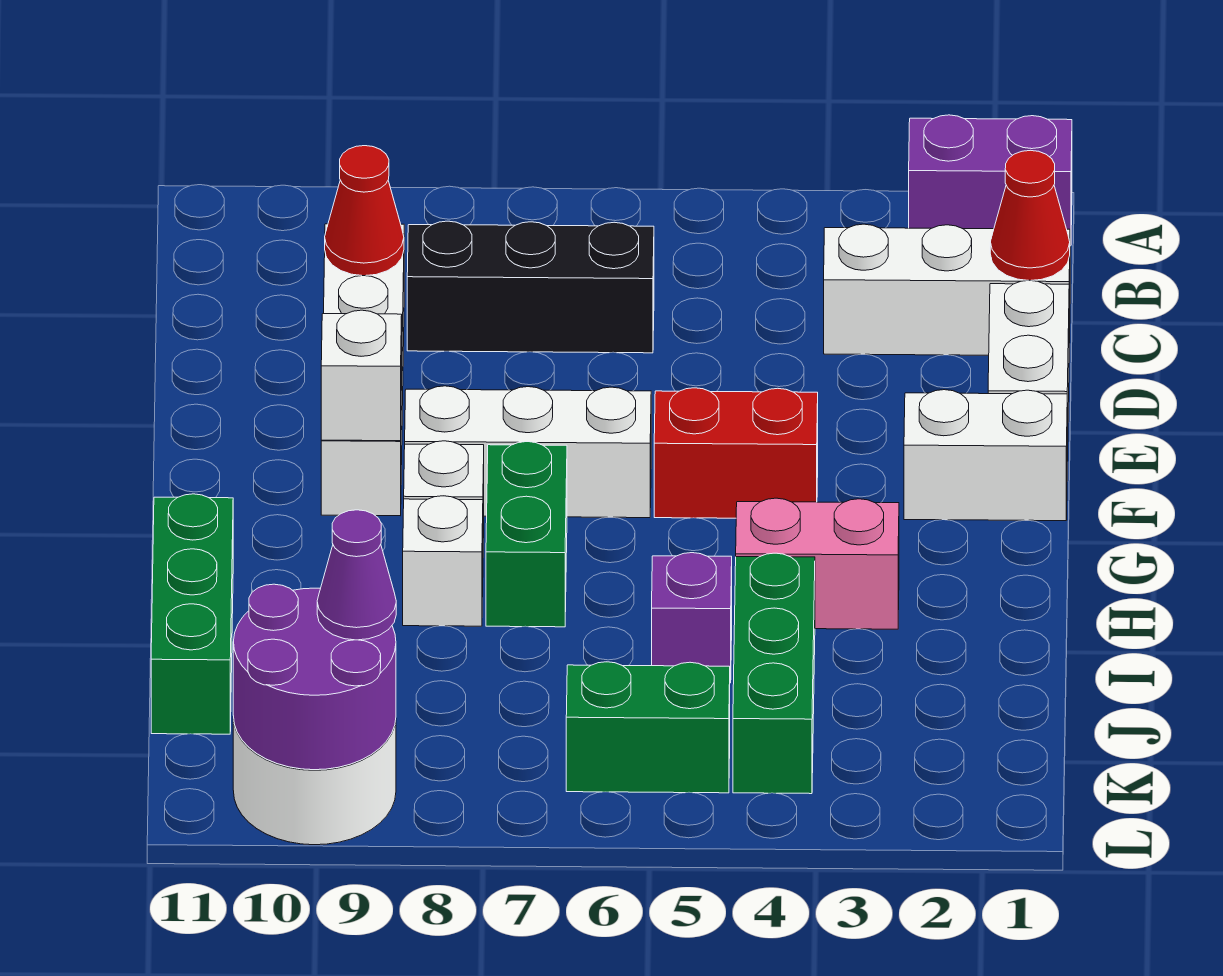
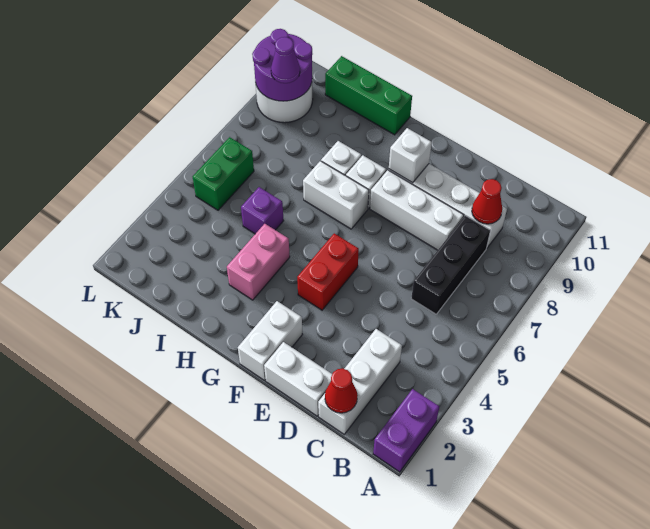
white brick F6:F8 level 1 -> white brick D8:F8 level 1
green brick G7:H7 level 1 -> white brick G7:H7 level 1
green brick I4:K4 level 1 -> none

